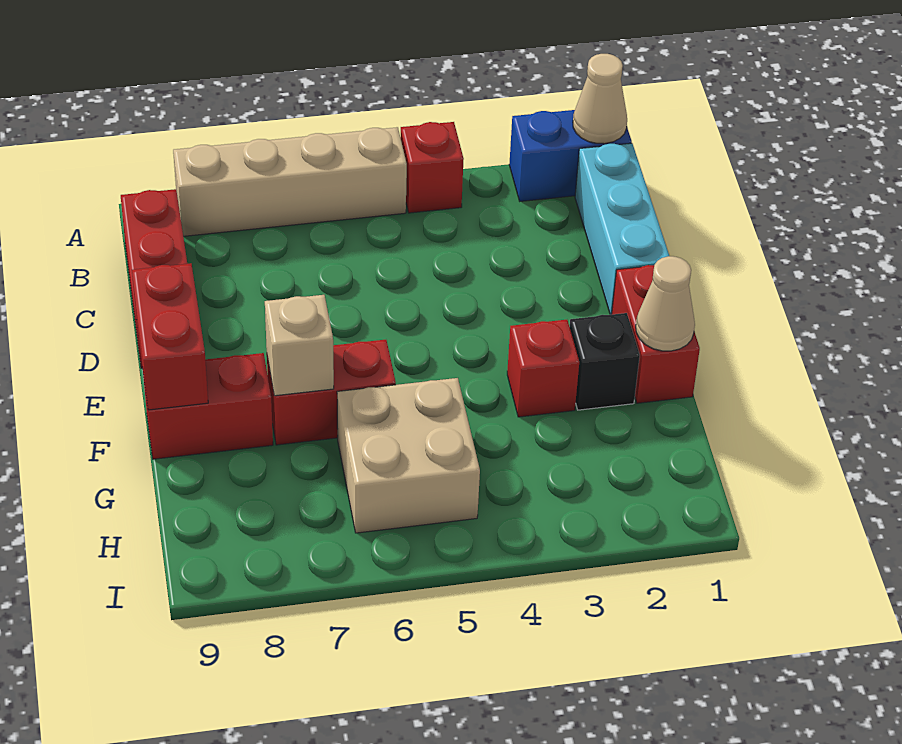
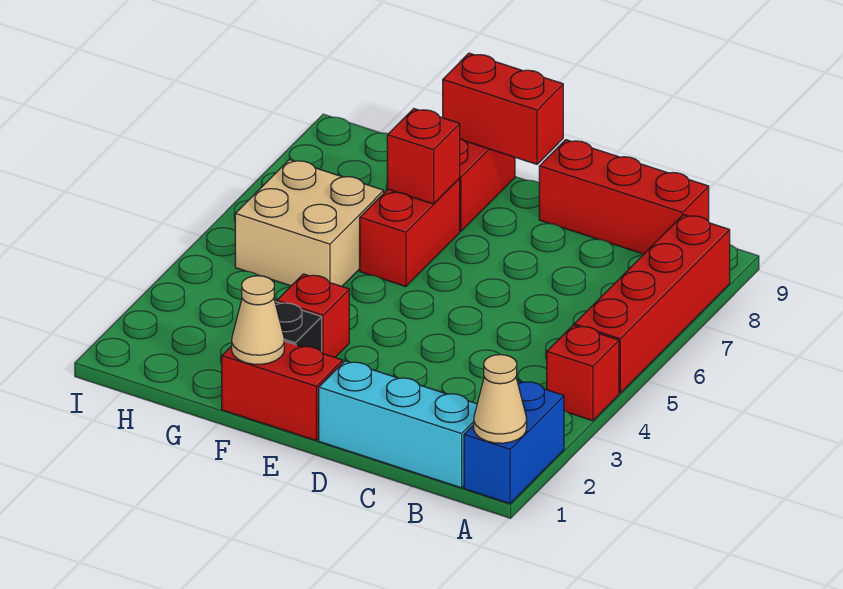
tan brick A5:A8 level 1 -> red brick A5:A8 level 1
tan brick F7 level 2 -> red brick F7 level 2

